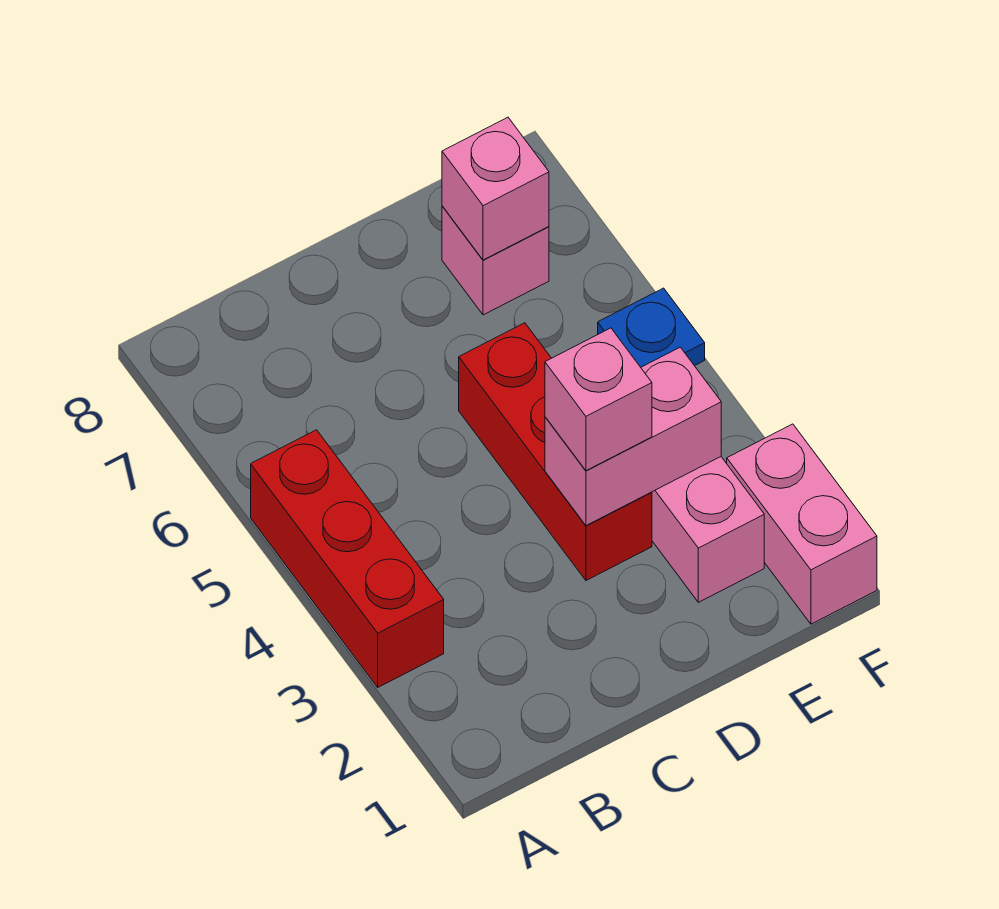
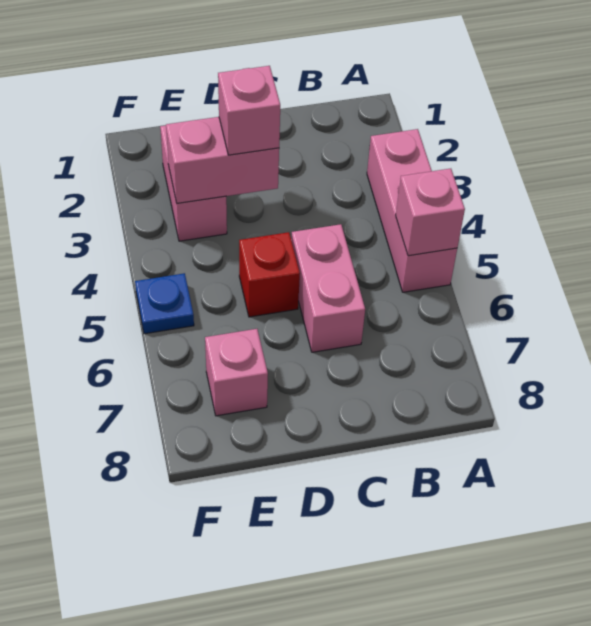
red brick A3:A5 level 1 -> pink brick A3:A5 level 1
red brick D3:D5 level 1 -> red brick D5 level 1
pink brick E7 level 2 -> pink brick A5 level 2
pink brick F1:F2 level 1 -> pink brick C5:C6 level 1

